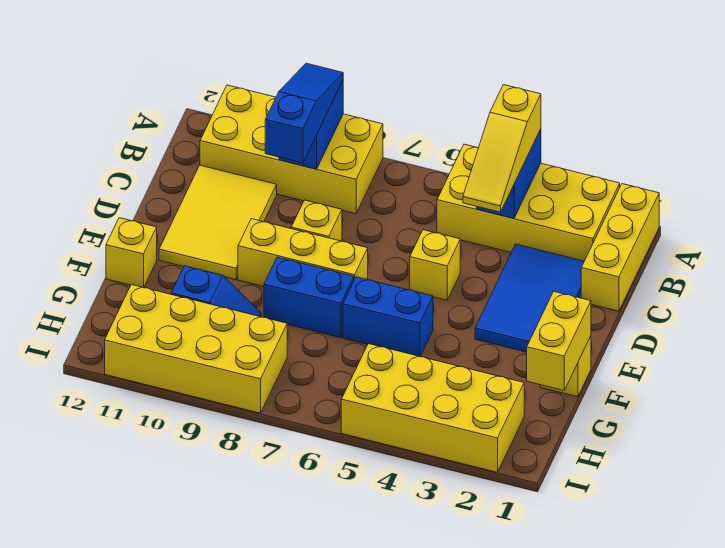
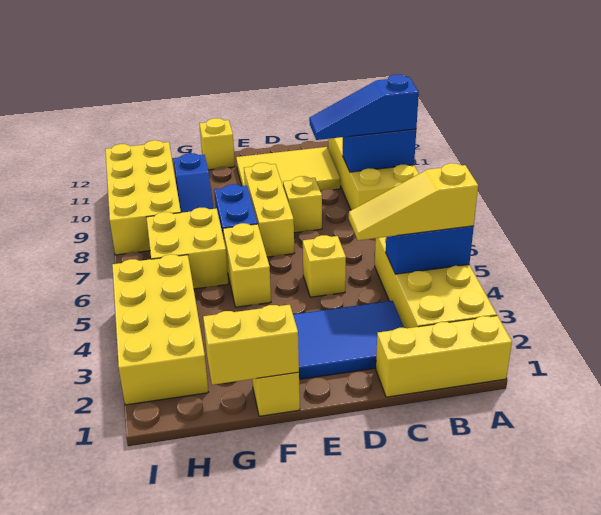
blue slope A9:C9 level 3 top C -> blue slope A9:C9 level 3 top A
blue brick F5:F6 level 1 -> yellow brick F5:F6 level 1
none -> yellow brick G6:H7 level 1

